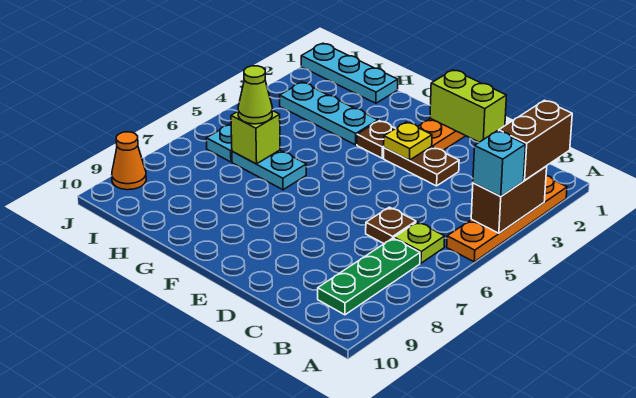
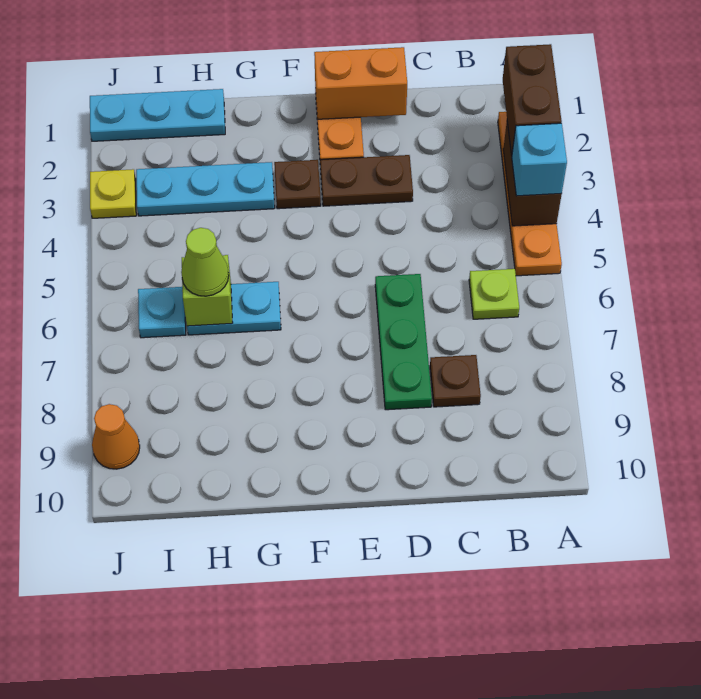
green plate B7:B9 level 1 -> green plate D6:D8 level 1
brown plate C6 level 1 -> brown plate C8 level 1
lime brick D1:E1 level 2 -> orange brick D1:E1 level 2
yellow plate E3 level 2 -> yellow plate J3 level 1

